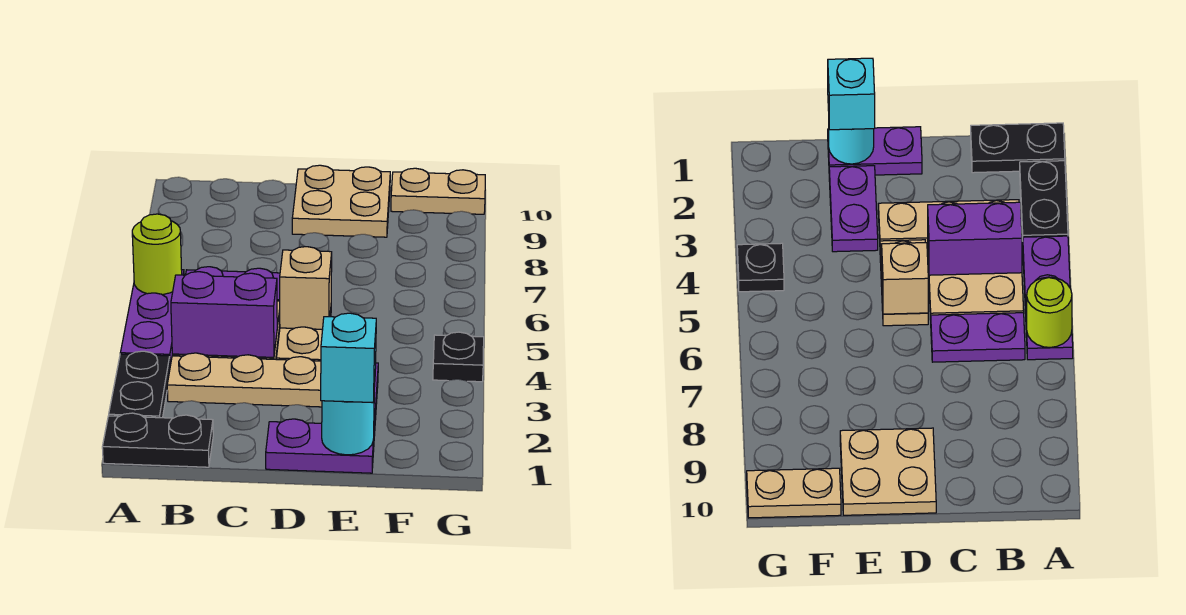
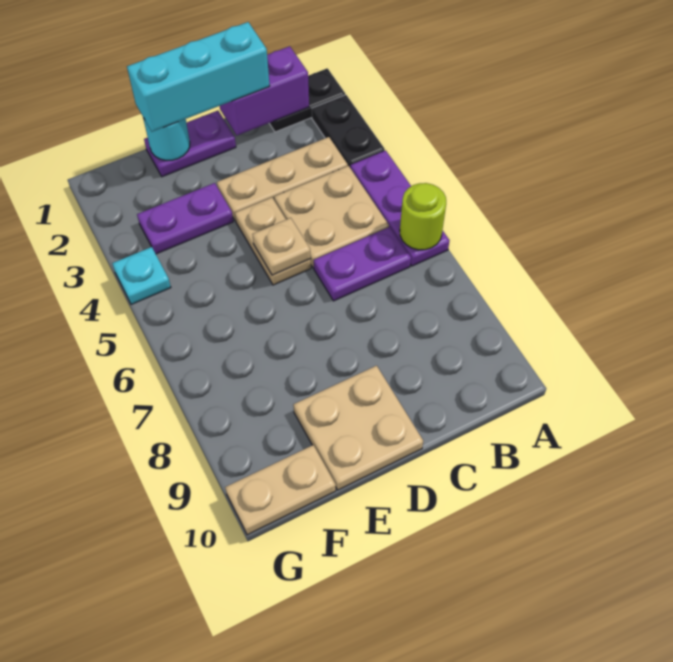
purple brick B4:C4 level 2 -> purple brick B1:C1 level 2
tan brick D5 level 2 -> tan plate D5 level 2
cyan brick E1 level 3 -> cyan brick C1:E1 level 3
purple plate E2:E3 level 1 -> purple plate E3:F3 level 1
black plate G4 level 1 -> cyan plate G4 level 1

